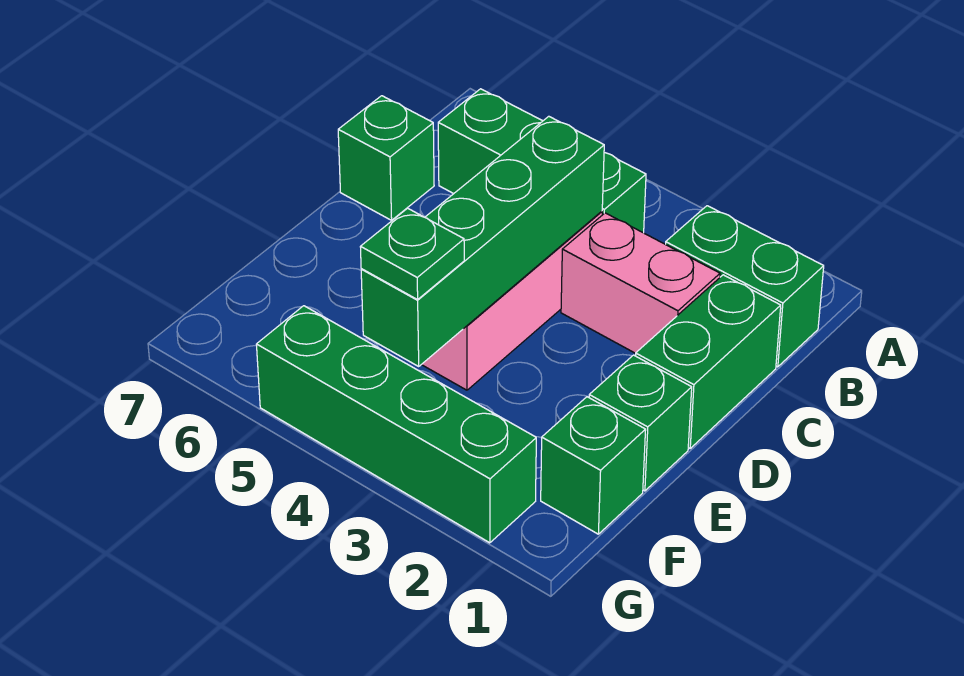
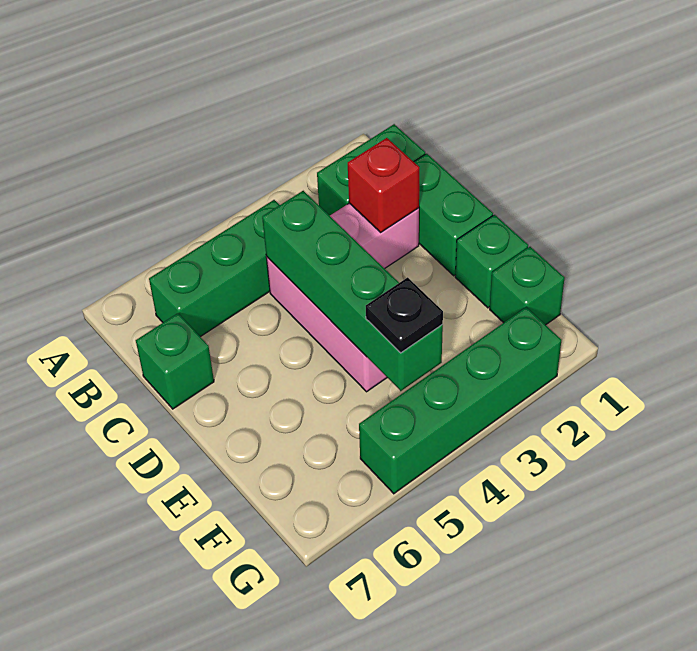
none -> red brick C2 level 2
green plate F4 level 3 -> black plate F4 level 3

